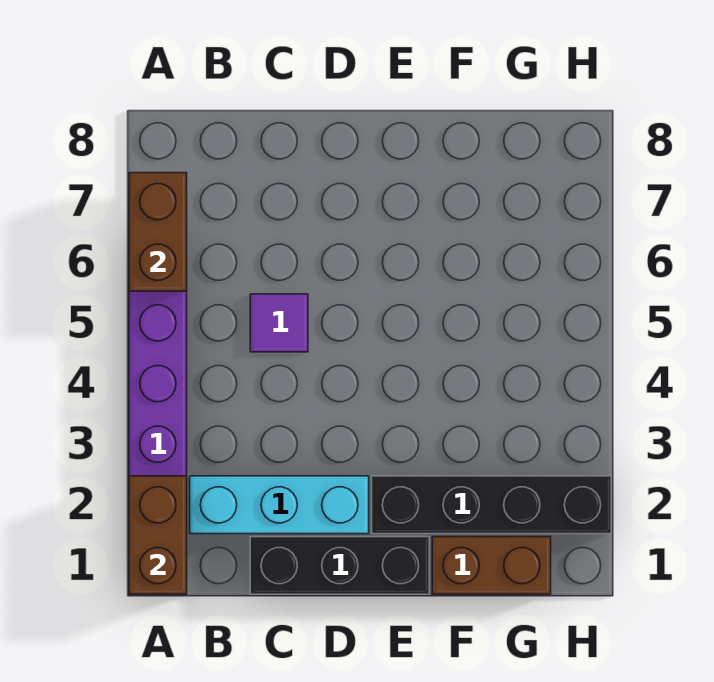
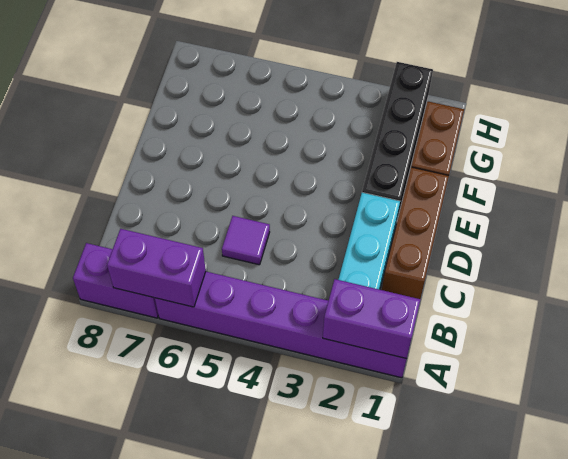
brown brick A1:A2 level 2 -> purple brick A1:A2 level 2
brown brick A6:A7 level 2 -> purple brick A6:A7 level 2
none -> purple brick A7:A8 level 1
black brick C1:E1 level 1 -> brown brick C1:E1 level 1

